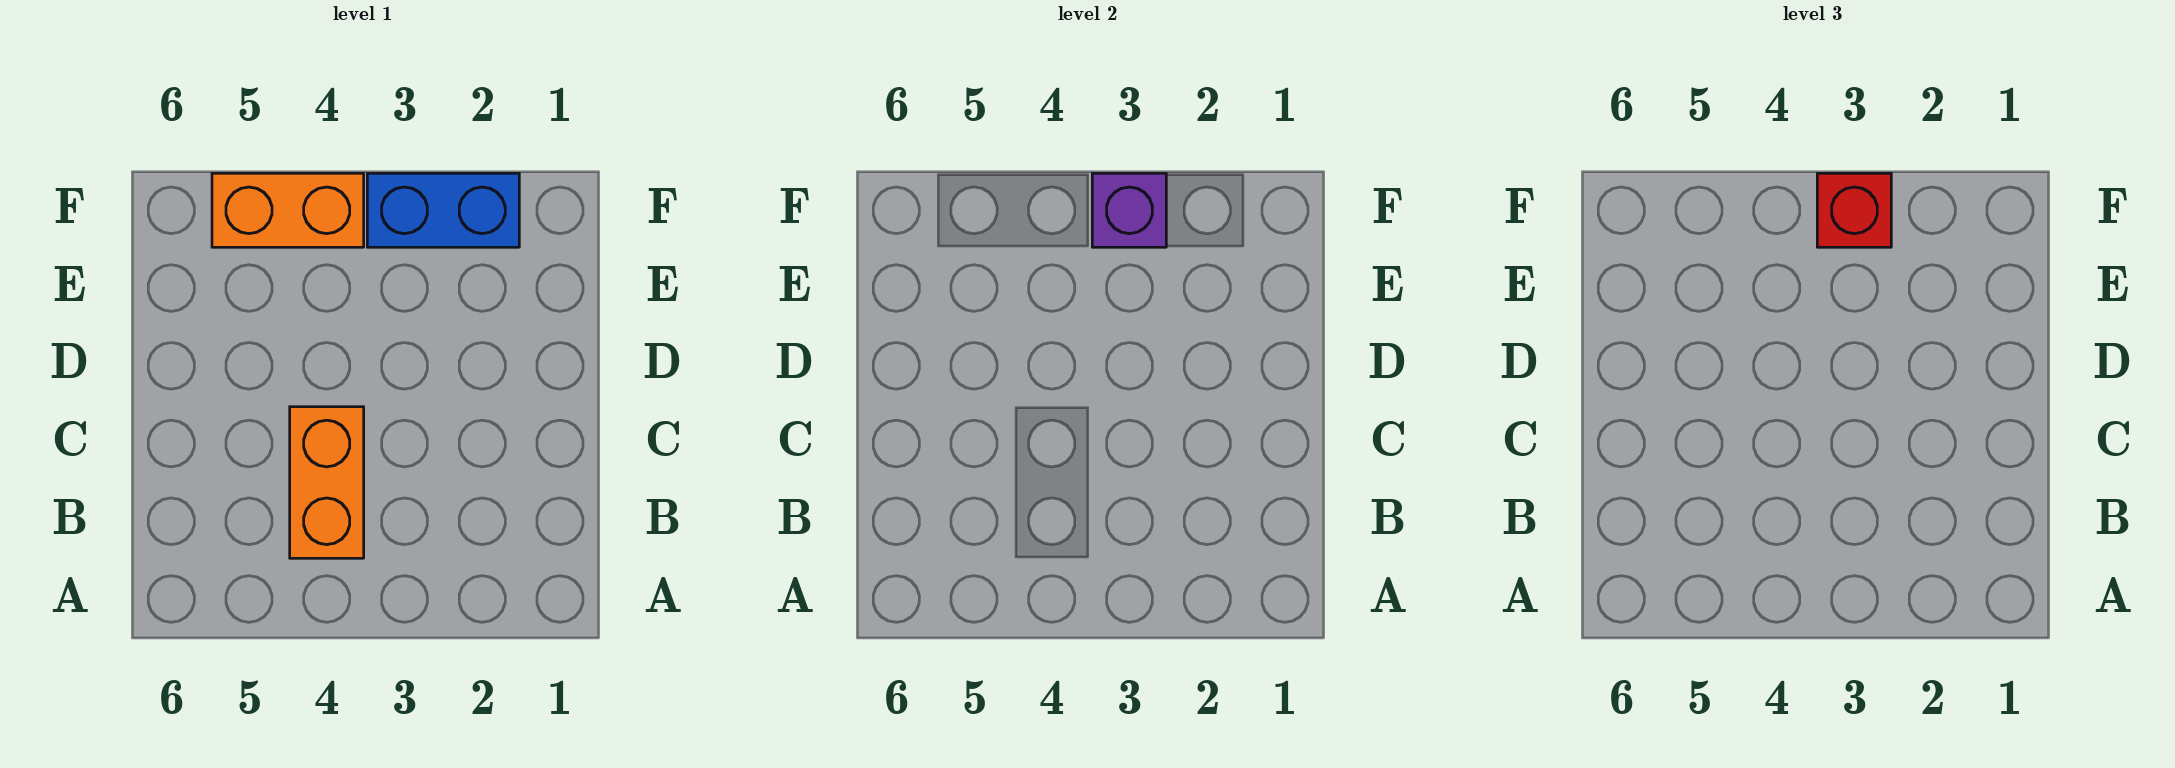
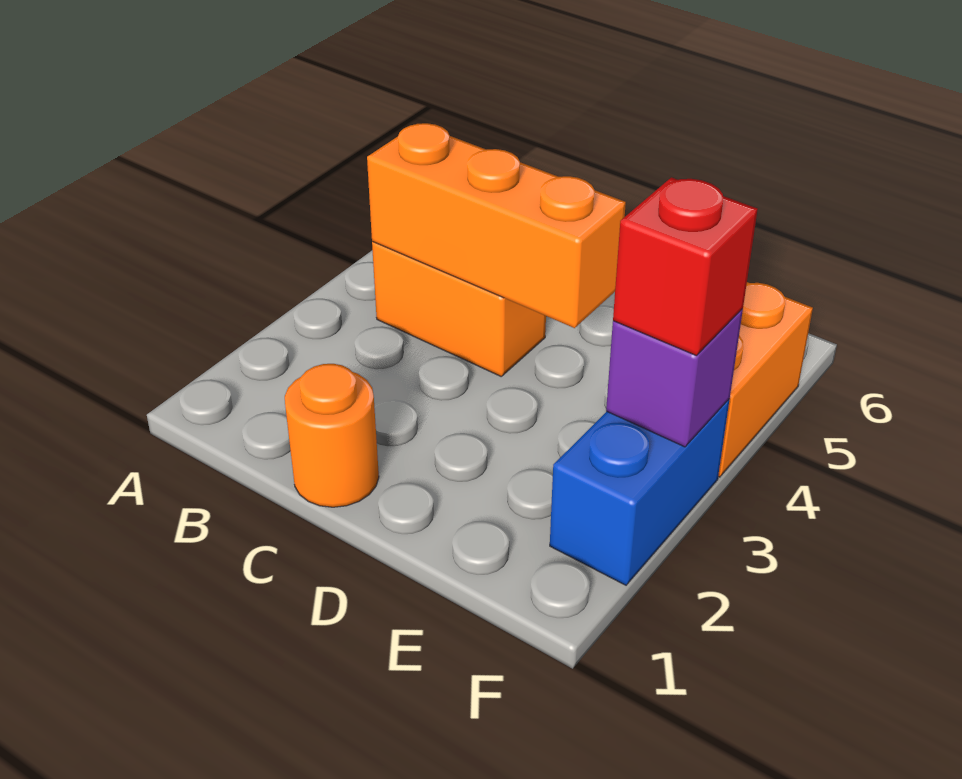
none -> orange brick B4:D4 level 2
none -> orange round brick C1 level 1

